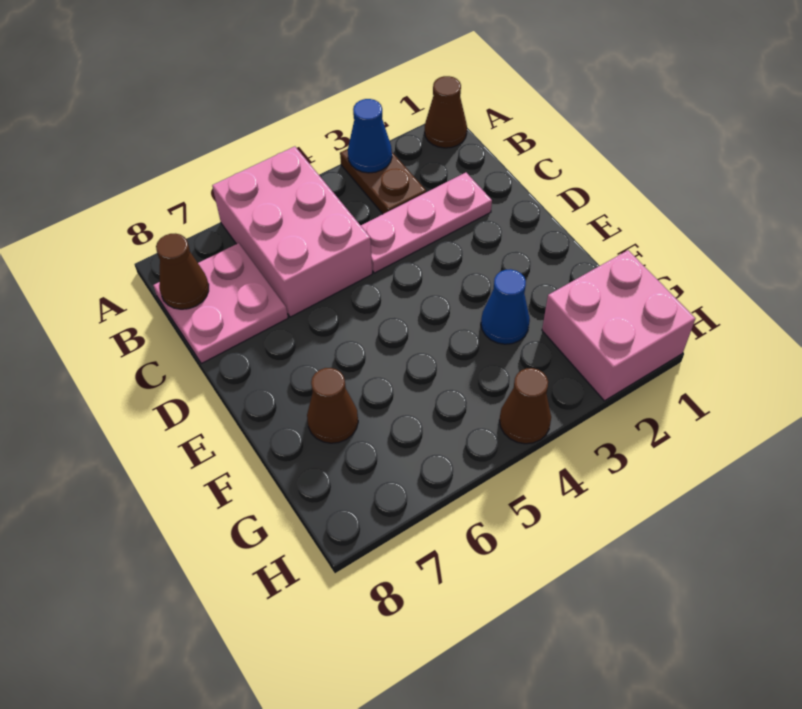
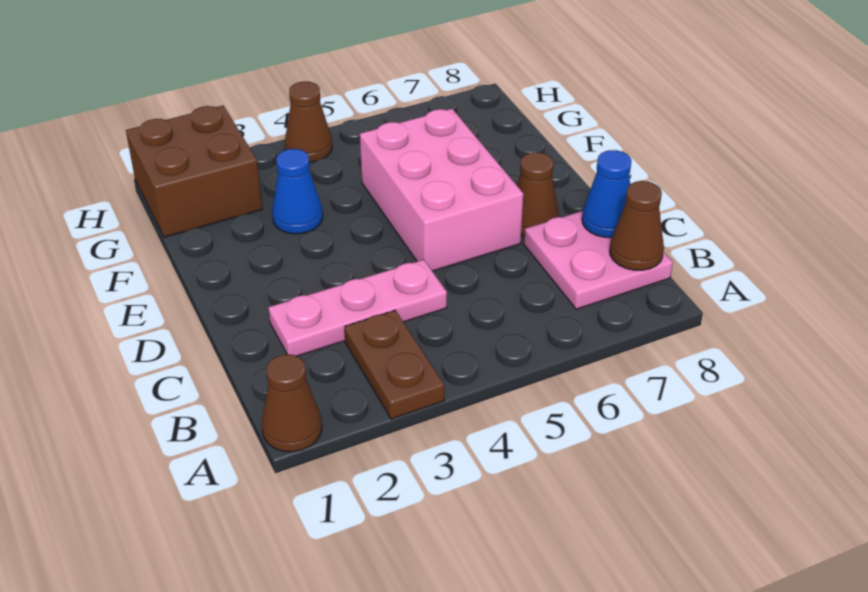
blue cone A3 level 2 -> blue cone C8 level 2
pink brick A5:C6 level 1 -> pink brick D5:F6 level 1
brown cone F7 level 1 -> brown cone D7 level 1
pink brick G1:H2 level 1 -> brown brick G1:H2 level 1

